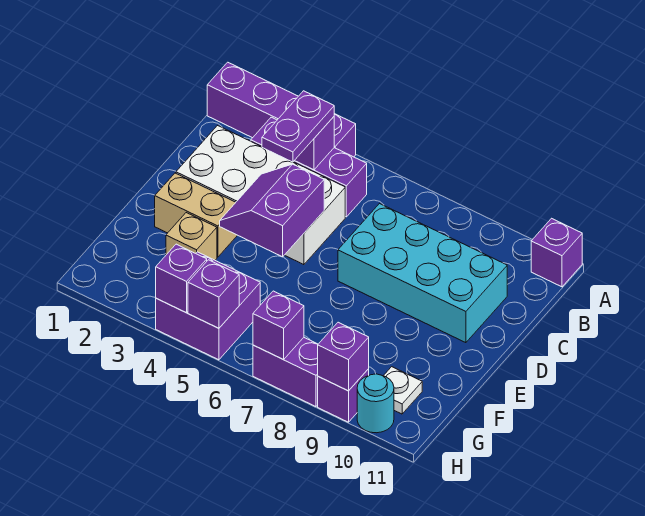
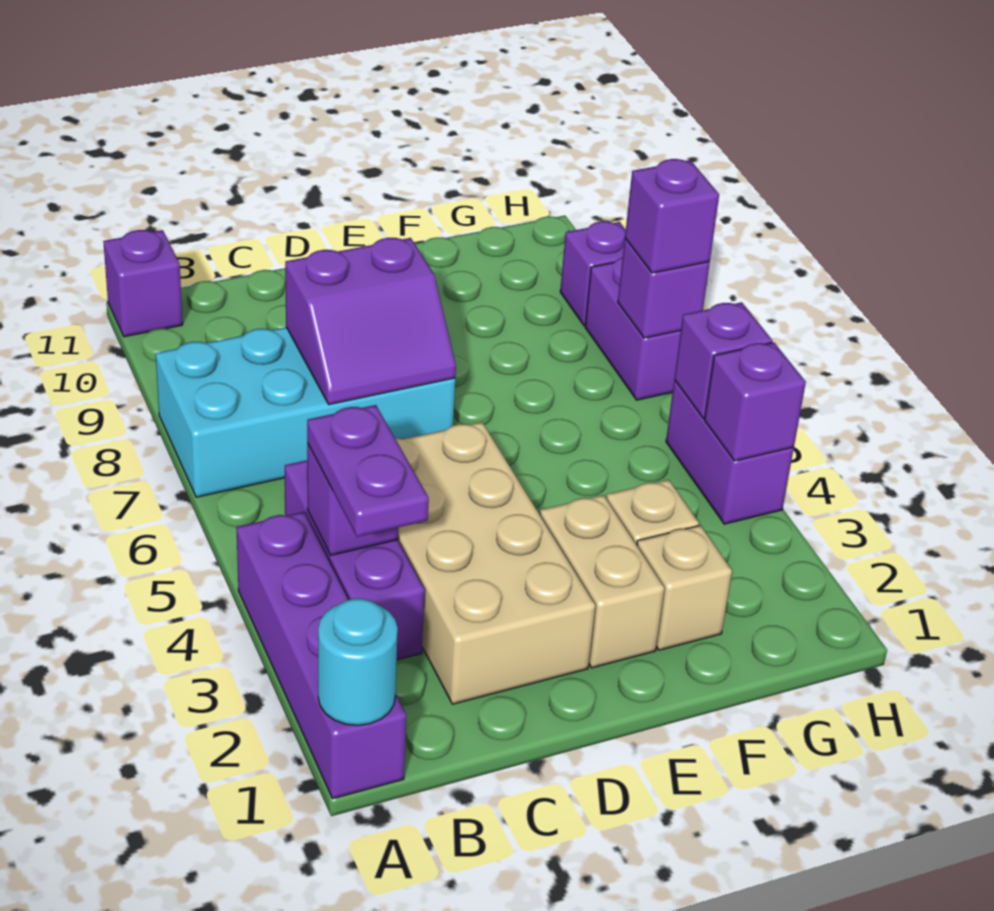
purple plate B4:C4 level 3 -> purple plate B3:B4 level 3
white brick C2:D5 level 1 -> tan brick C2:D5 level 1
cyan brick C7:D10 level 1 -> cyan brick A7:D8 level 1
purple slope D4:E5 level 2 top 5 -> purple slope C7:D8 level 2 top 8
none -> tan brick F2 level 1
purple brick G4:H5 level 1 -> purple brick H4:H5 level 1
white plate G10 level 1 -> none
purple brick H9 level 2 -> purple brick H7 level 3
cyan round brick H10 level 1 -> cyan round brick A1 level 2

